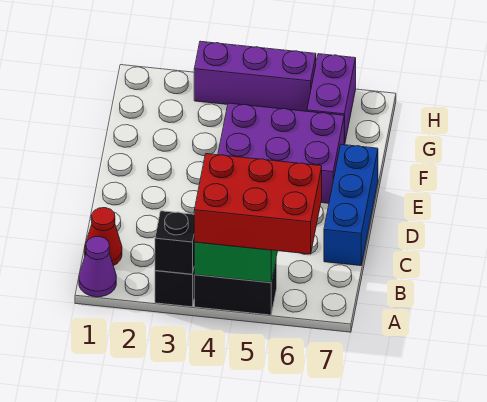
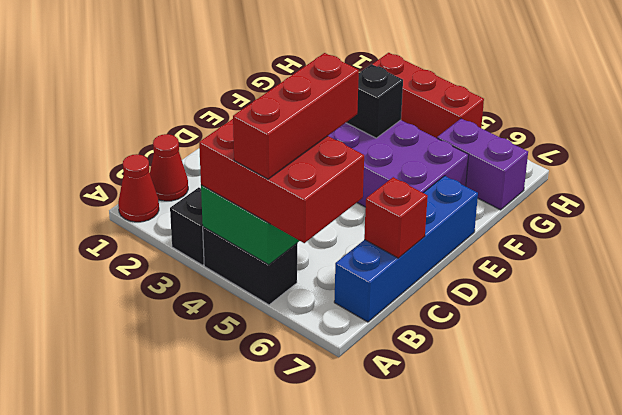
purple cone A1 level 1 -> red cone A1 level 1
black brick A3 level 2 -> black brick F4 level 2
none -> red brick A5:C5 level 4
blue brick C7:E7 level 1 -> blue brick B7:E7 level 1
none -> red brick C7 level 2
purple brick G6:H6 level 1 -> purple brick G6:G7 level 1
purple brick H3:H5 level 1 -> red brick H3:H5 level 1

